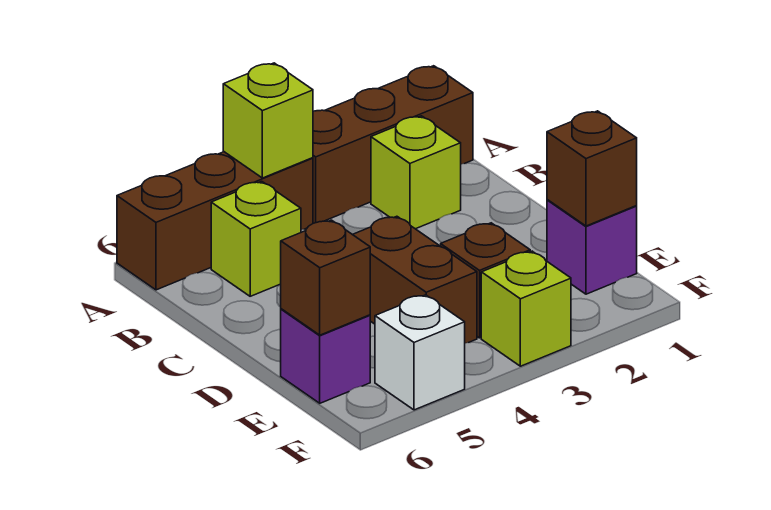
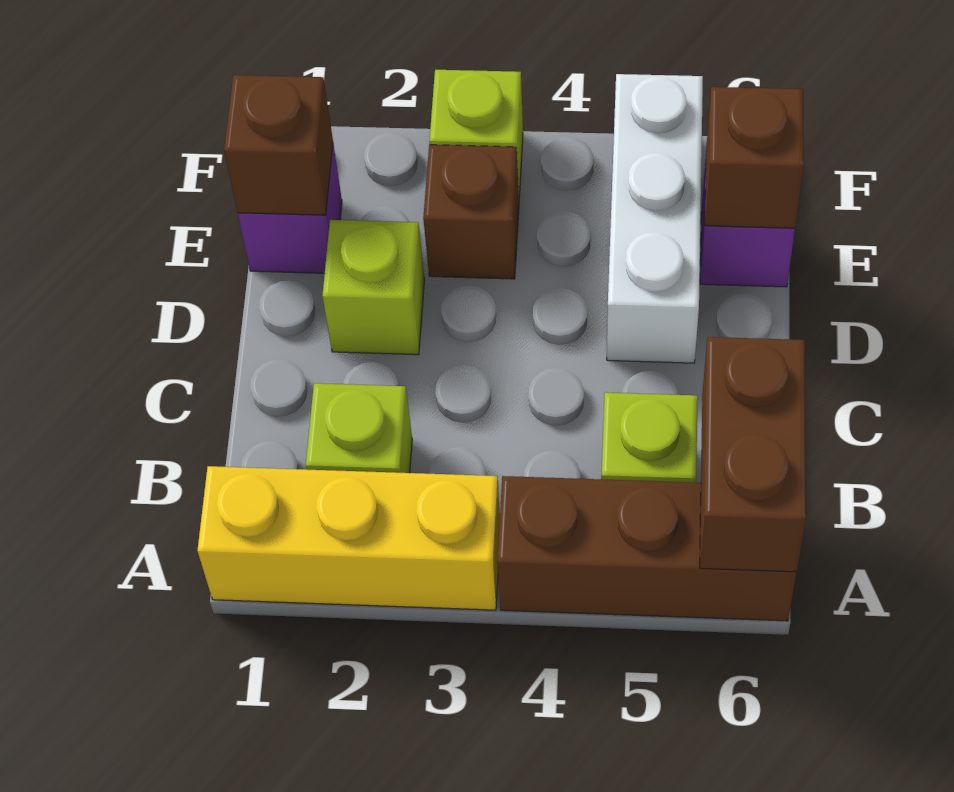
brown brick A1:A3 level 1 -> yellow brick A1:A3 level 1
lime brick A4 level 2 -> lime brick D2 level 1
brown brick D4:E4 level 1 -> brown brick A6:B6 level 2
white brick F5 level 1 -> white brick D5:F5 level 1

